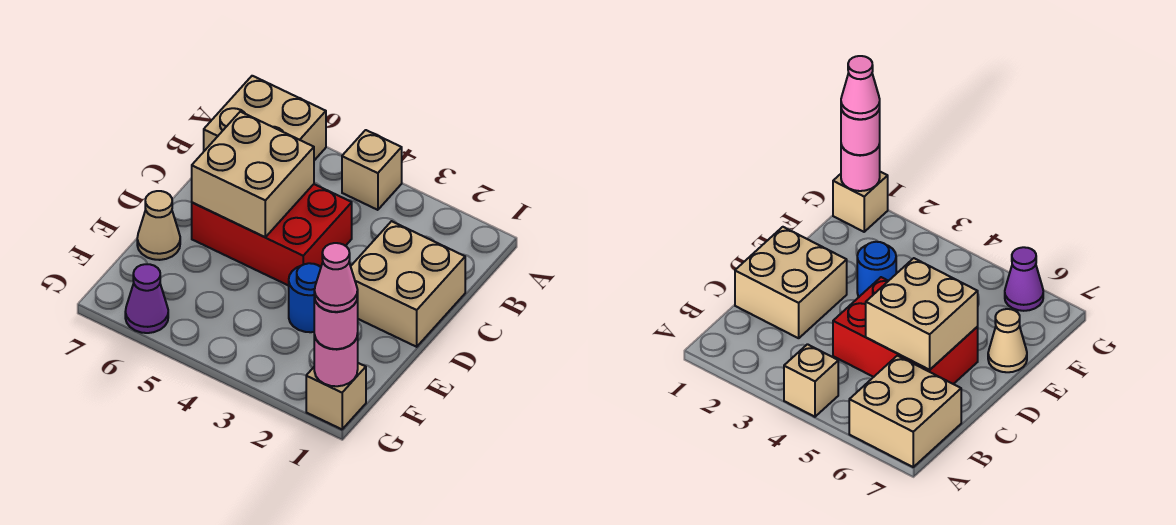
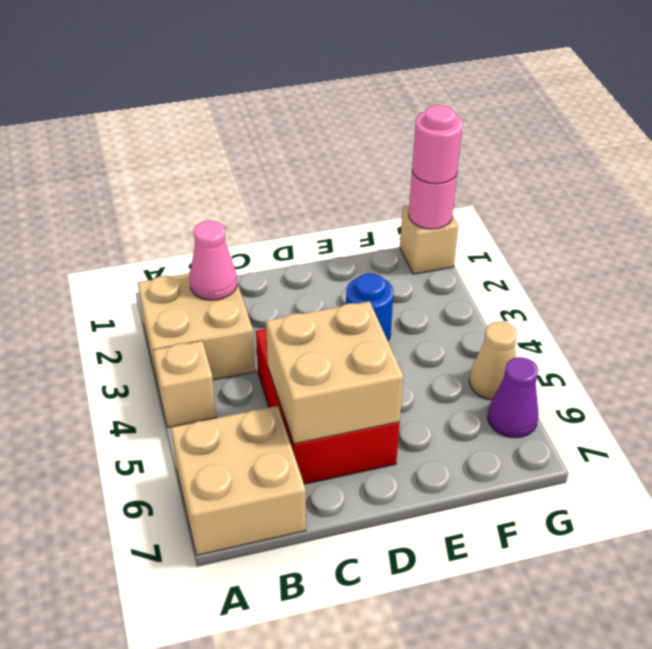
tan brick C1:D2 level 1 -> tan brick A2:B3 level 1
tan cone E7 level 1 -> tan cone G5 level 1
pink cone G1 level 4 -> pink cone B2 level 2

